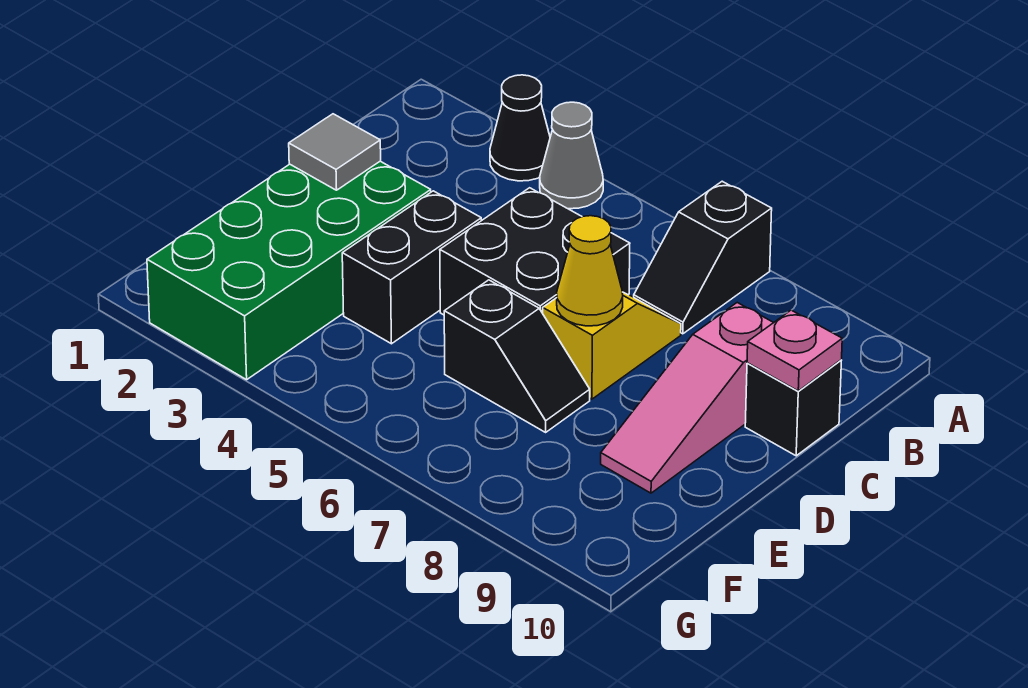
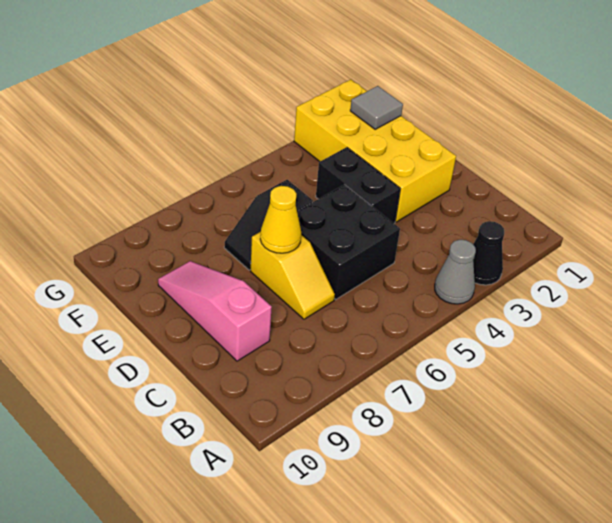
black slope A7:B7 level 1 top A -> none
black brick C10 level 1 -> none
pink plate C10 level 2 -> none
green brick D2:G3 level 1 -> yellow brick D2:G3 level 1
grey tile D2 level 2 -> grey tile F2 level 2

